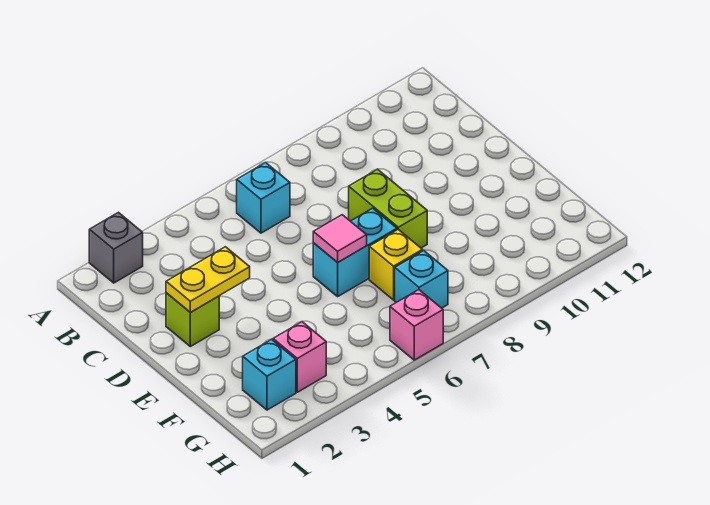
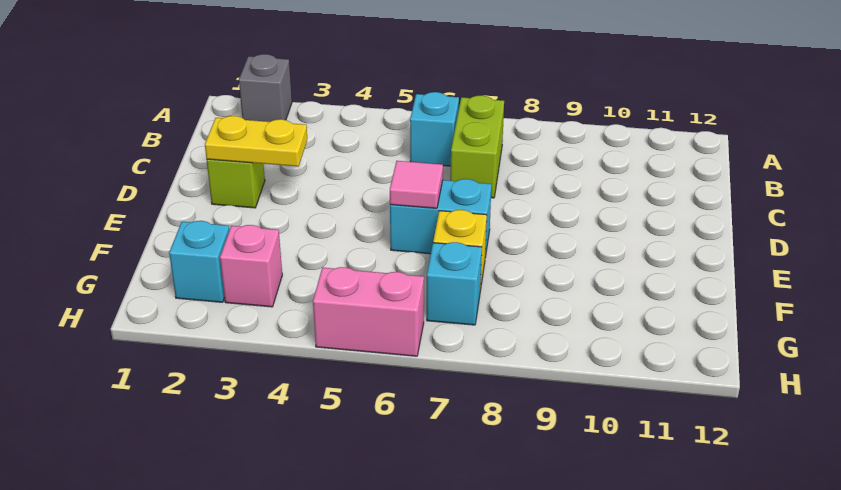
lime brick D8:E8 level 1 -> lime brick B7:C7 level 1
pink brick H6 level 1 -> pink brick H5:H6 level 1

